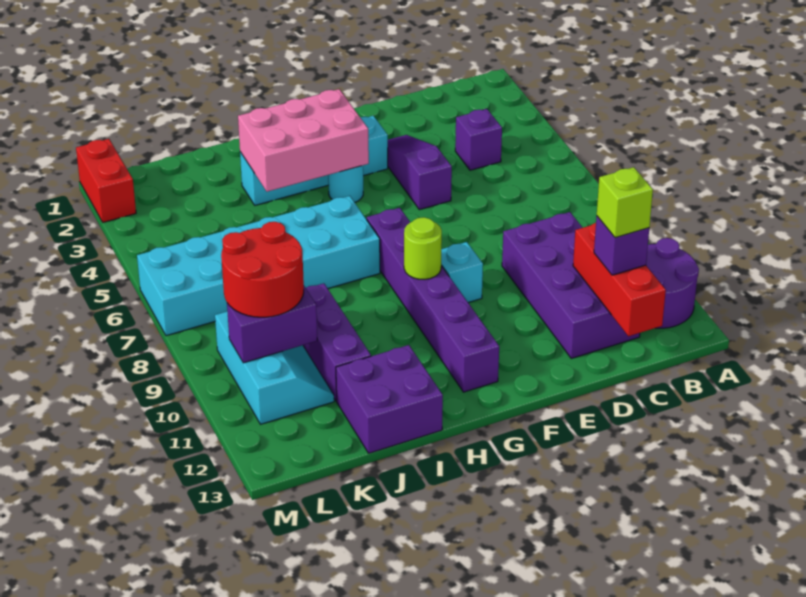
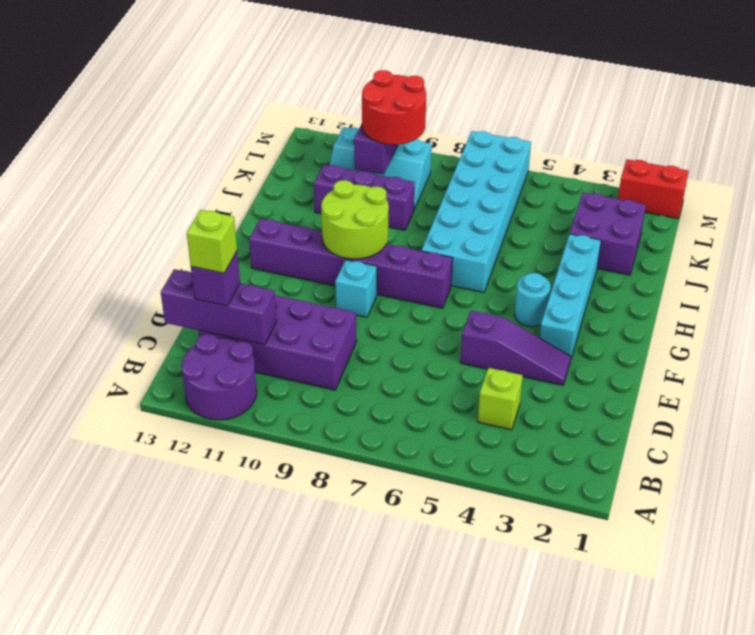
purple brick C4 level 1 -> lime brick C4 level 1
red brick C11:C13 level 2 -> purple brick C11:C13 level 2
pink brick G3:I4 level 2 -> none
lime round brick G9 level 2 -> lime round brick G9:H10 level 2
purple brick I12:J13 level 1 -> purple brick J2:K3 level 1

